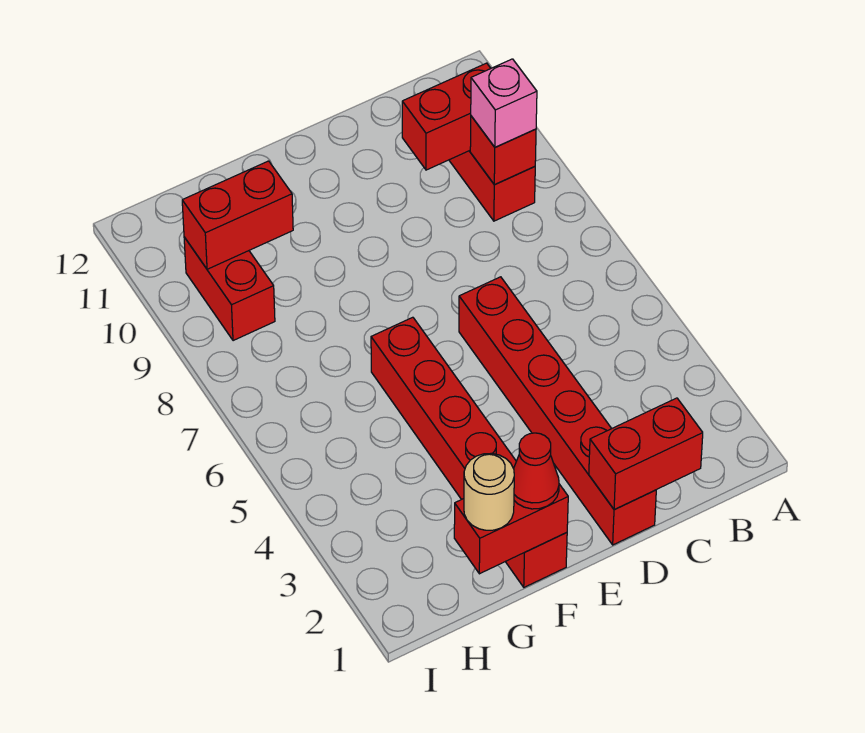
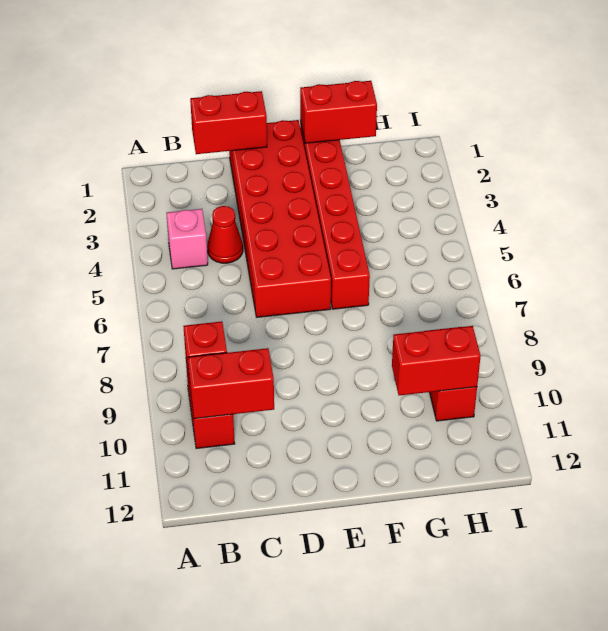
pink brick B9 level 3 -> pink brick B4 level 1
red brick D1:D6 level 1 -> red brick D1:E6 level 1
red cone F1 level 3 -> red cone C4 level 1
tan round brick G1 level 3 -> none

